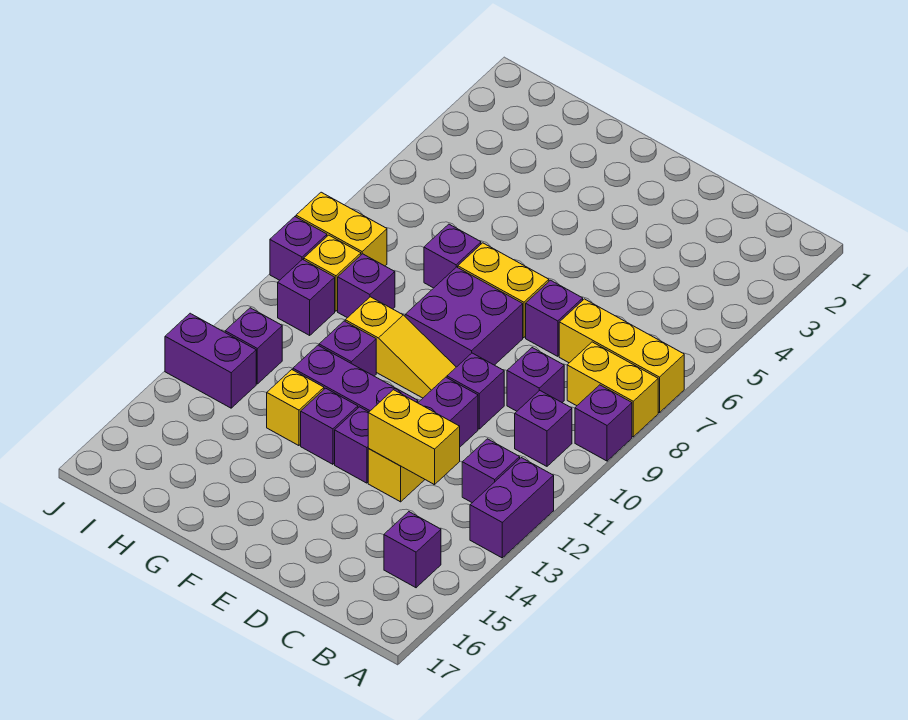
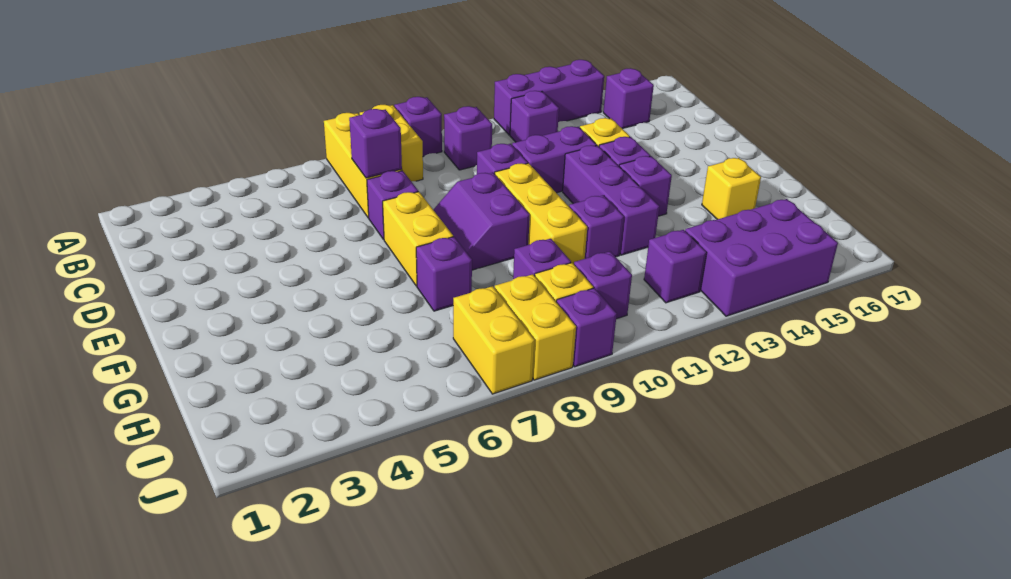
purple brick A12:A13 level 1 -> purple brick A12:A14 level 1
purple brick C9 level 1 -> purple brick C7 level 2
yellow brick C13:D13 level 2 -> yellow brick I7:J7 level 1
purple brick E8:F9 level 1 -> purple slope E8:F9 level 1 top 9
yellow slope E10:G10 level 1 top G -> yellow brick E10:G10 level 1
yellow brick G13 level 1 -> yellow brick G15 level 1
purple brick I13:J13 level 1 -> purple brick I13:J15 level 1

